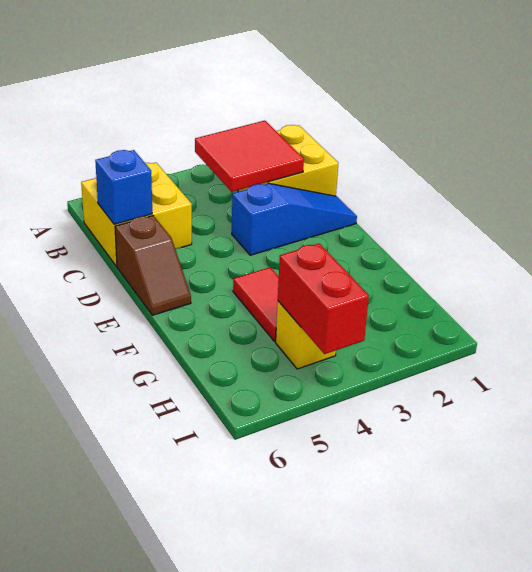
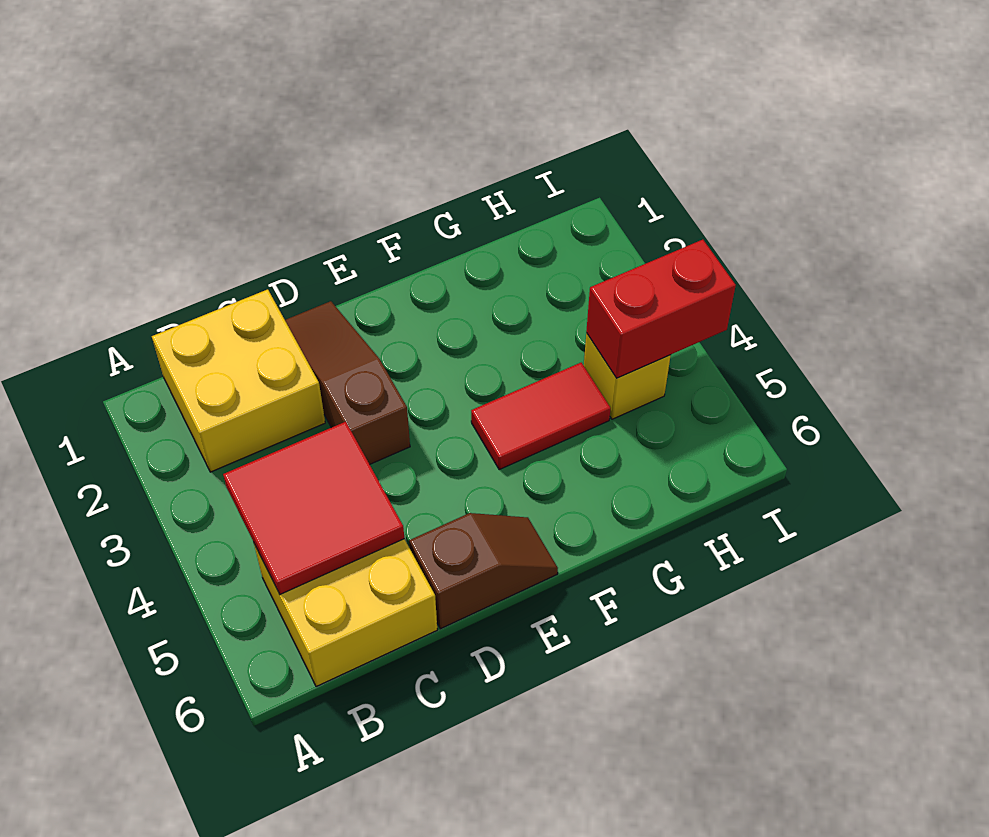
red tile B2:C3 level 2 -> red tile B4:C5 level 2
blue brick C6 level 2 -> none
blue slope D1:D3 level 1 top 3 -> brown slope D1:D3 level 1 top 3

